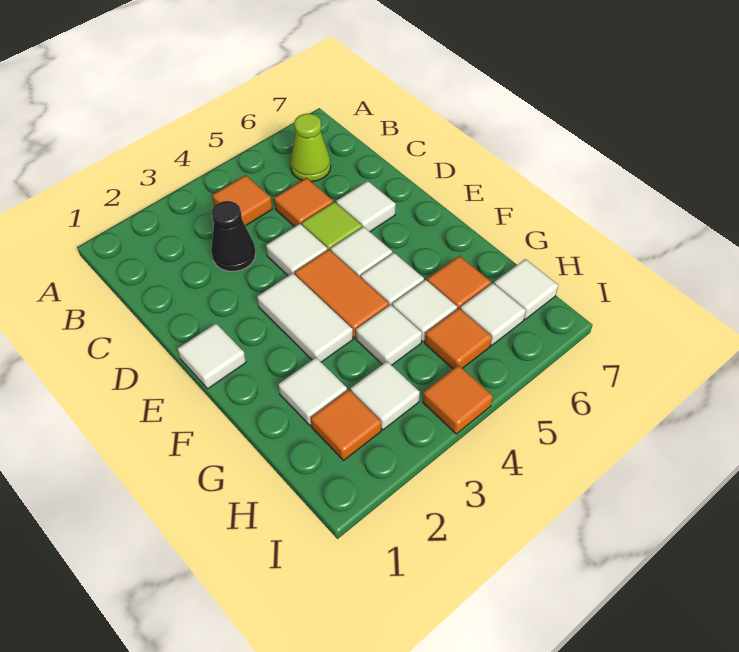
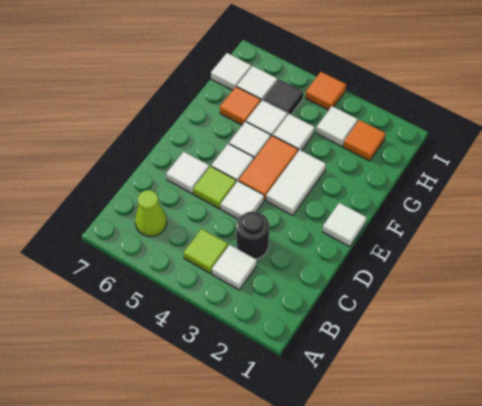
orange tile B4 level 1 -> lime tile B4 level 1
black cone C3 level 1 -> black round brick C3 level 1
orange tile C5 level 1 -> none
white tile G2 level 1 -> white tile B3 level 1
orange tile H5 level 1 -> black tile H5 level 1

